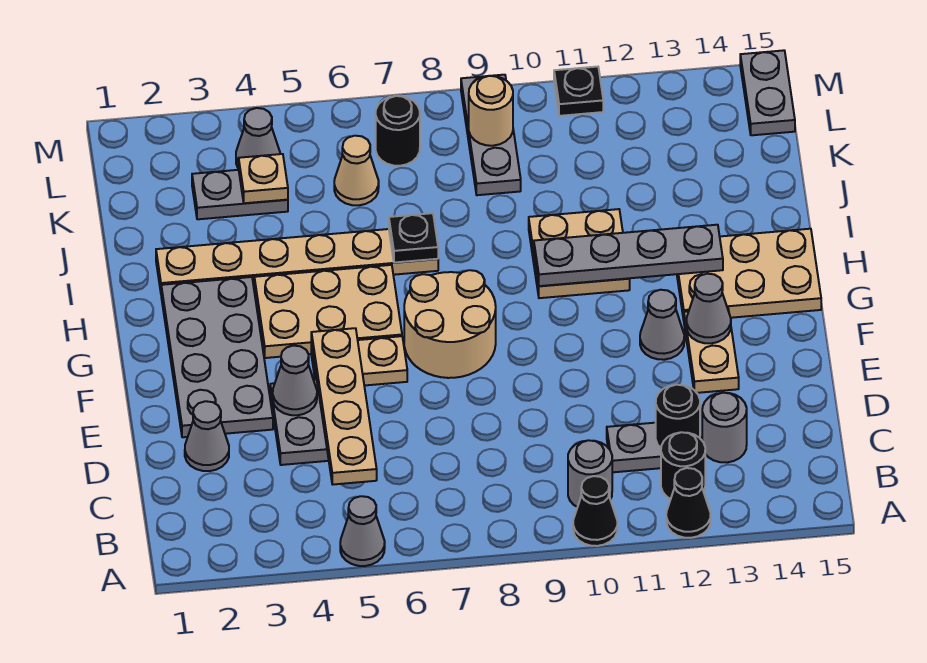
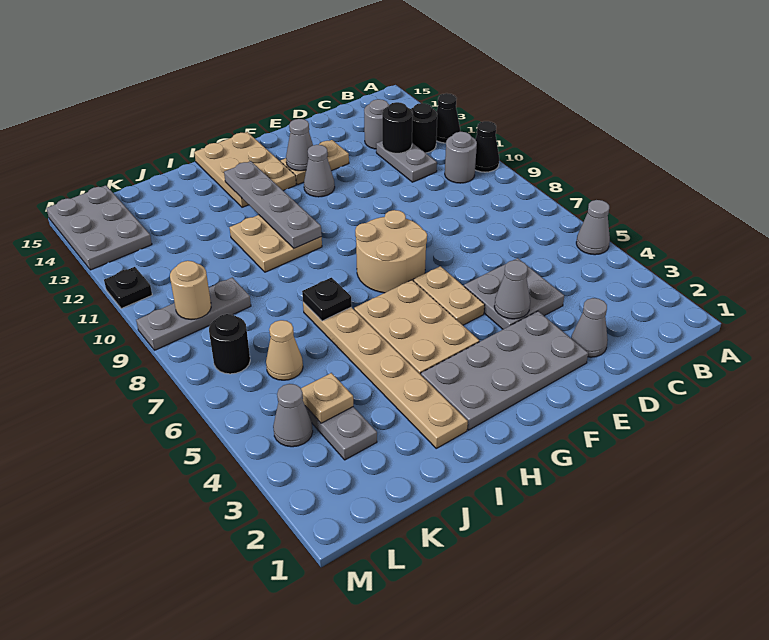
tan plate C5:F5 level 2 -> none
grey plate L15:M15 level 1 -> grey plate L13:M15 level 1

